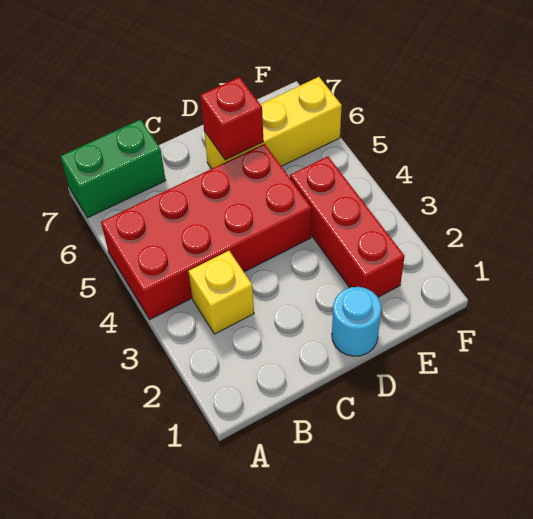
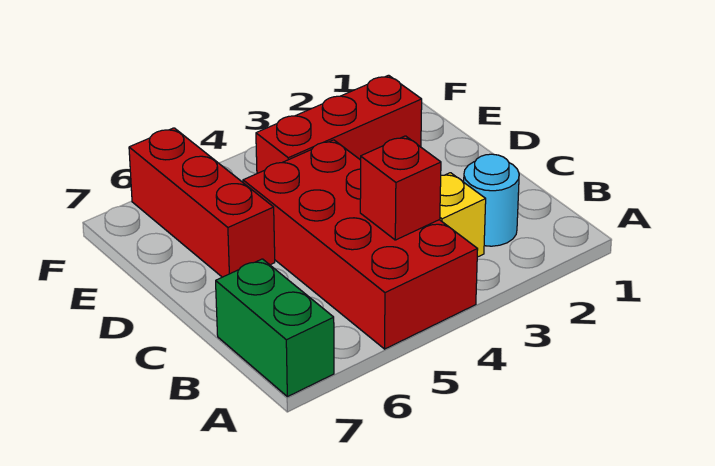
cyan round brick D1 level 1 -> cyan round brick B2 level 1
yellow brick D6:F6 level 1 -> red brick D6:F6 level 1
red brick D6 level 2 -> red brick B4 level 2

